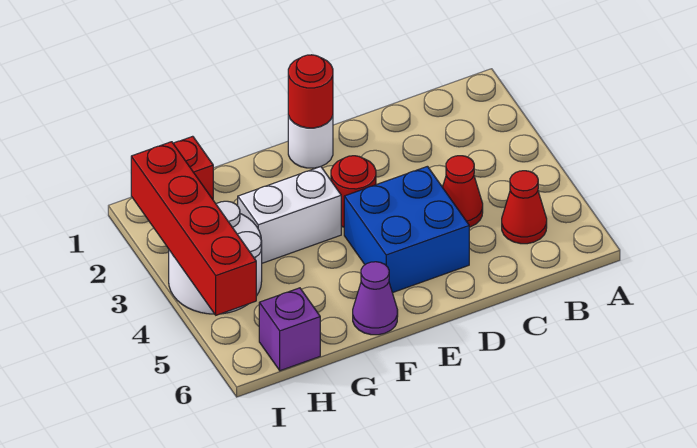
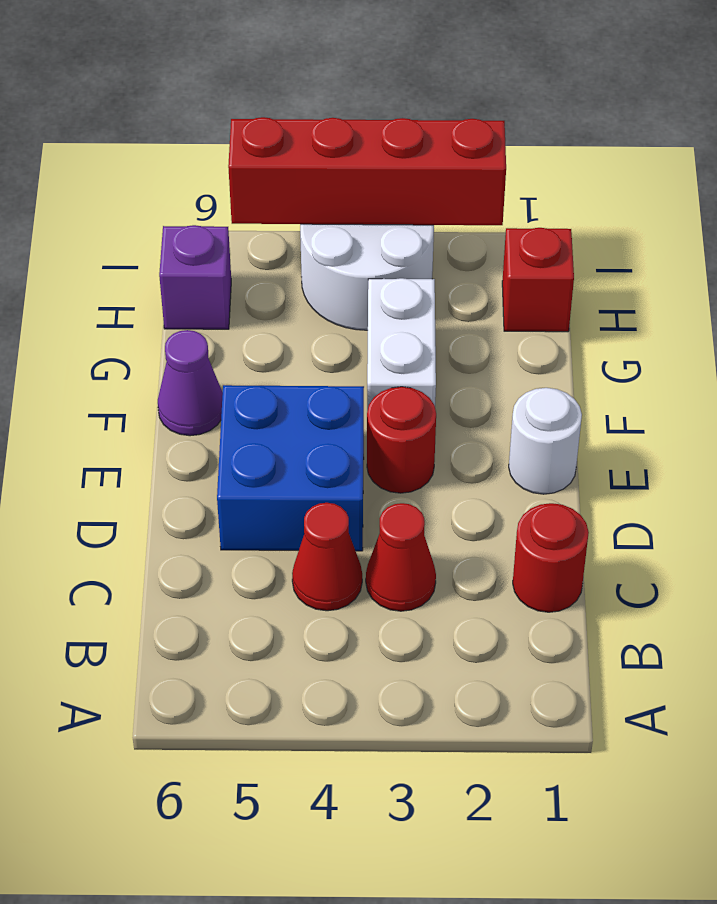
red cone B5 level 1 -> red cone C3 level 1
red round brick E1 level 2 -> red round brick C1 level 1

